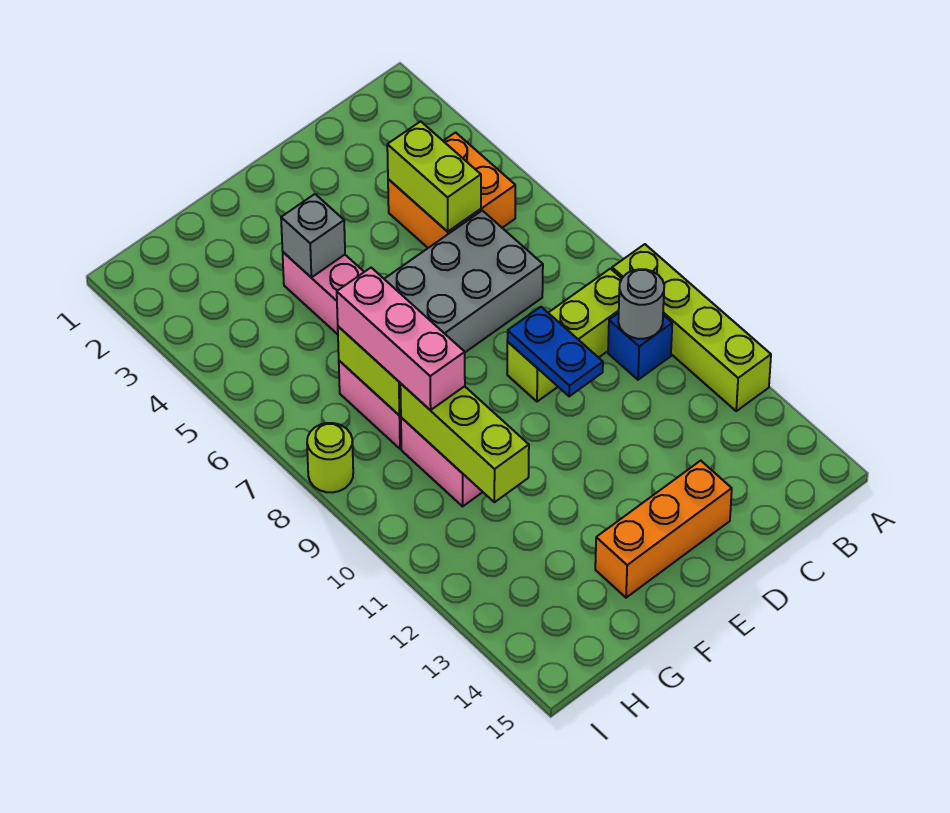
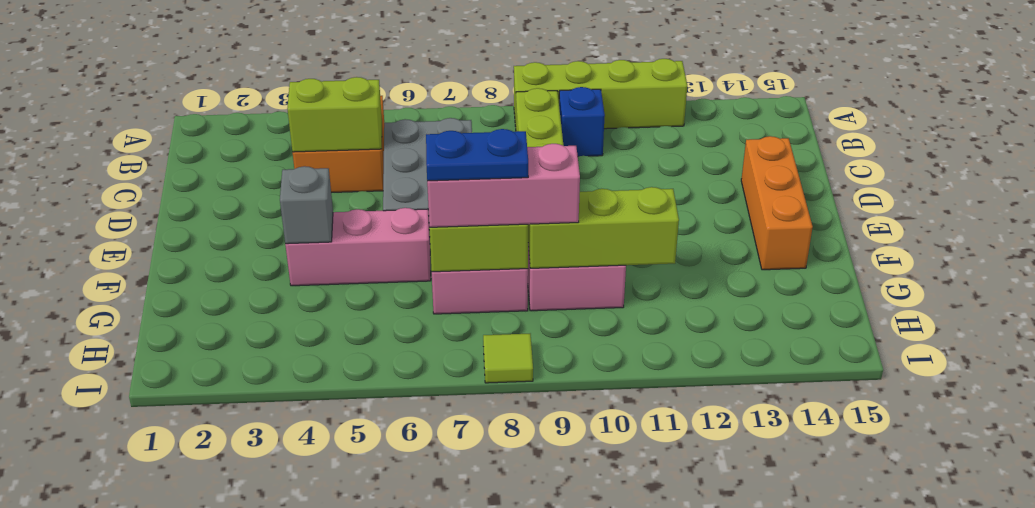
grey round brick B10 level 2 -> none
blue plate D9:D10 level 2 -> blue plate G7:G8 level 4
lime round brick I8 level 1 -> lime tile I8 level 1

